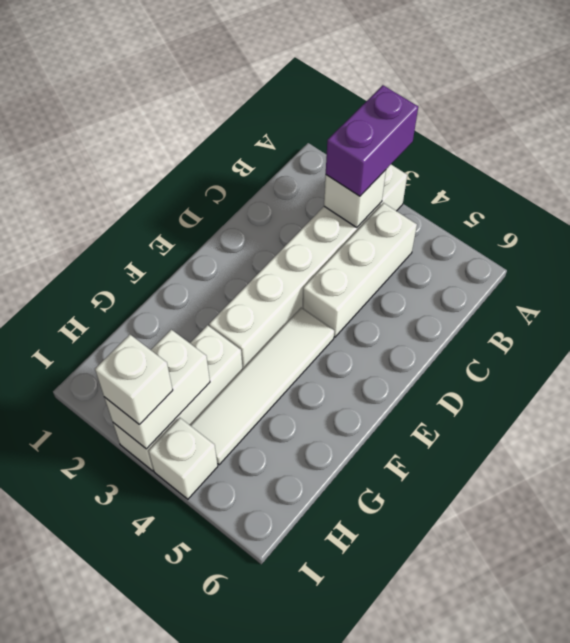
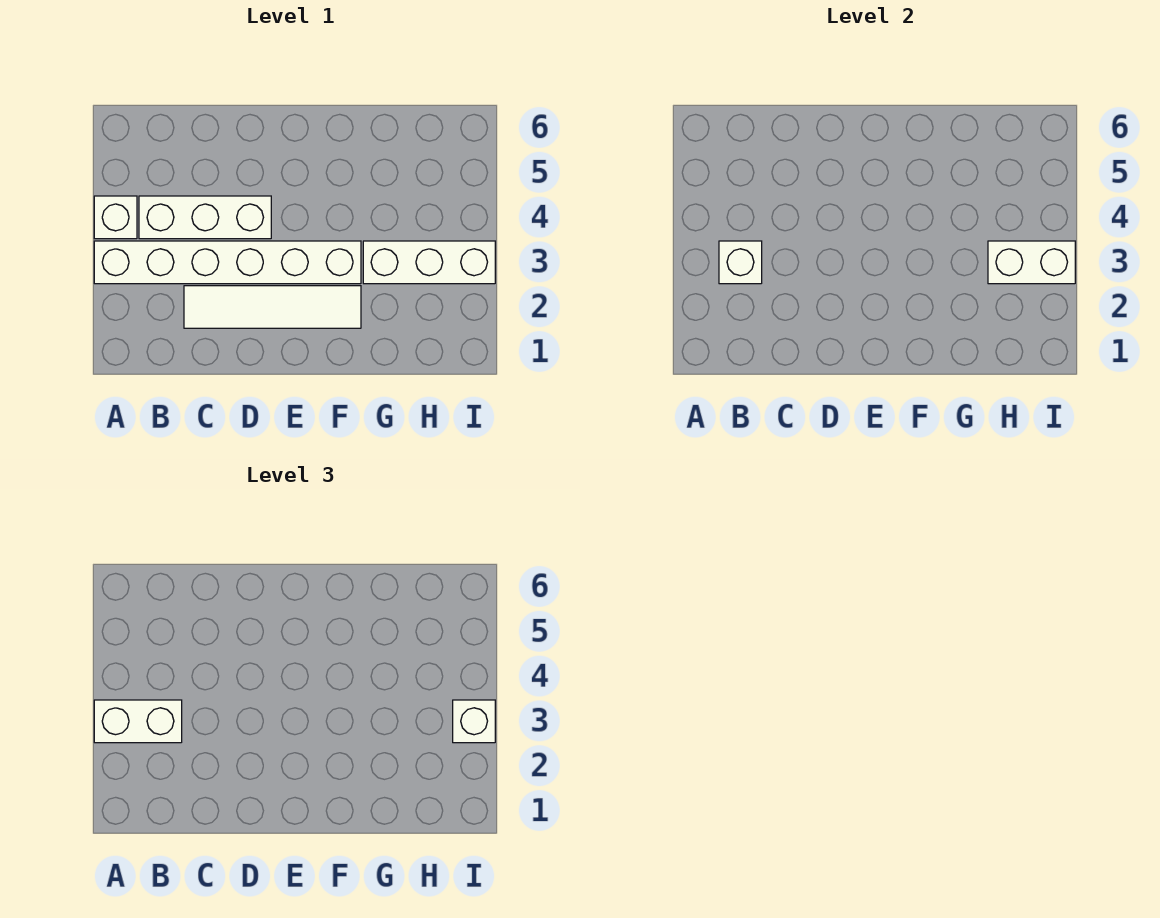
purple brick A3:B3 level 3 -> white brick A3:B3 level 3
white tile E4:H4 level 1 -> white tile C2:F2 level 1
white brick I4 level 1 -> white brick A4 level 1

